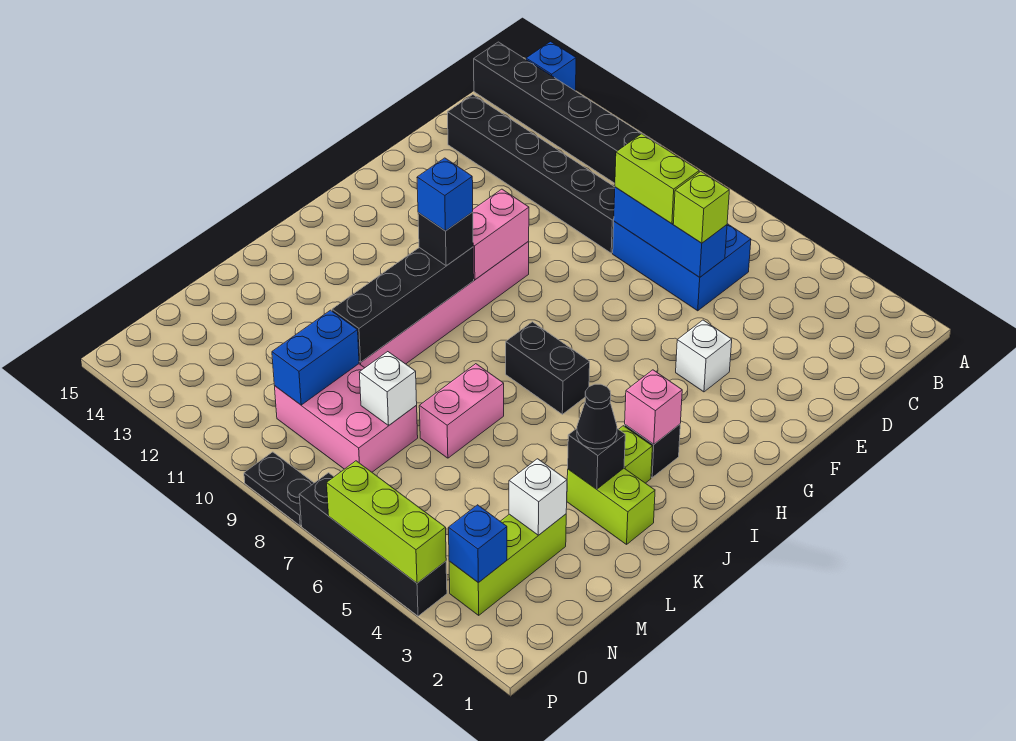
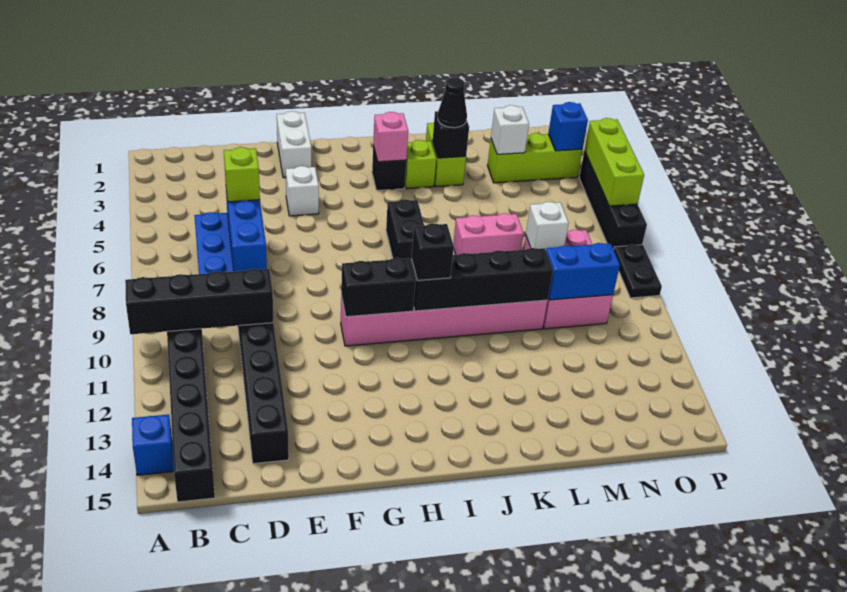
none -> black brick A10:D10 level 2
lime brick D7:D8 level 3 -> none
none -> white brick F1:F2 level 1
pink brick G10:H10 level 2 -> black brick G10:H10 level 2
blue brick I10 level 4 -> none

